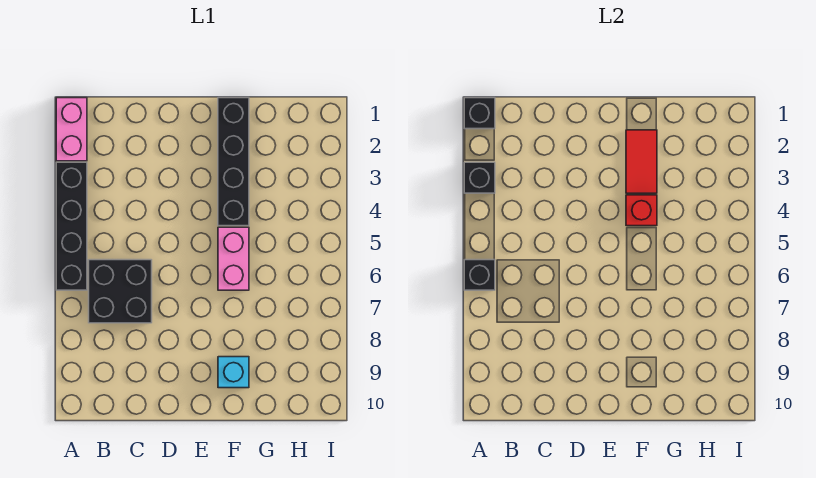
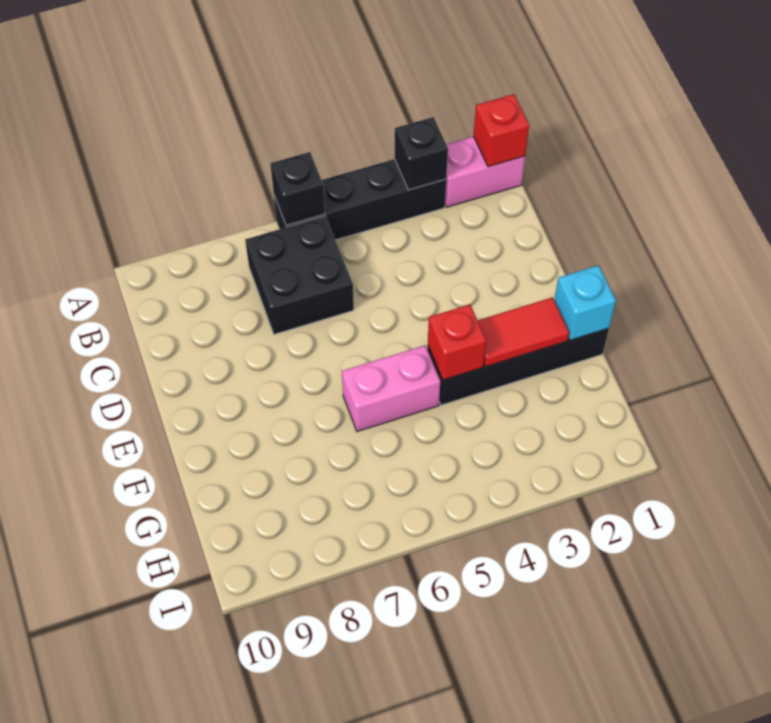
black brick A1 level 2 -> red brick A1 level 2
cyan brick F9 level 1 -> cyan brick F1 level 2

